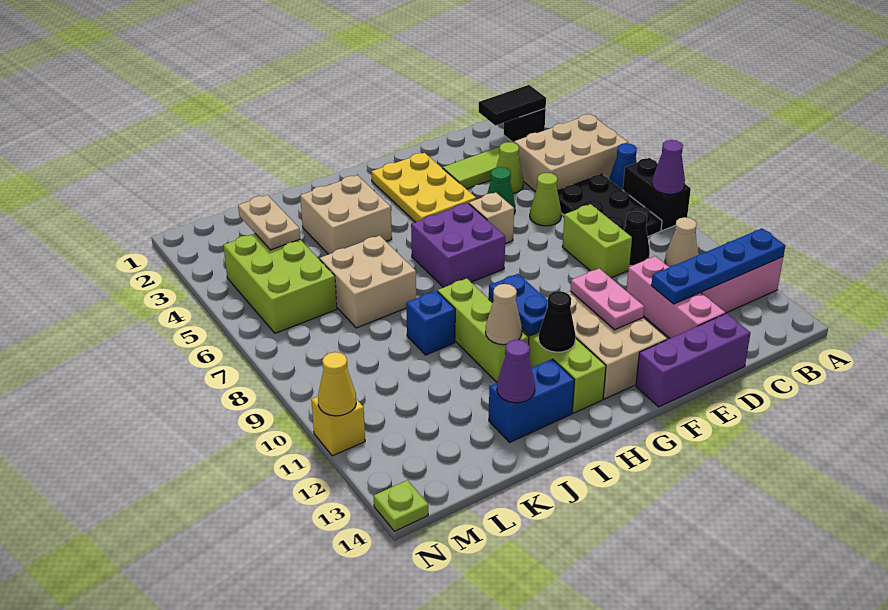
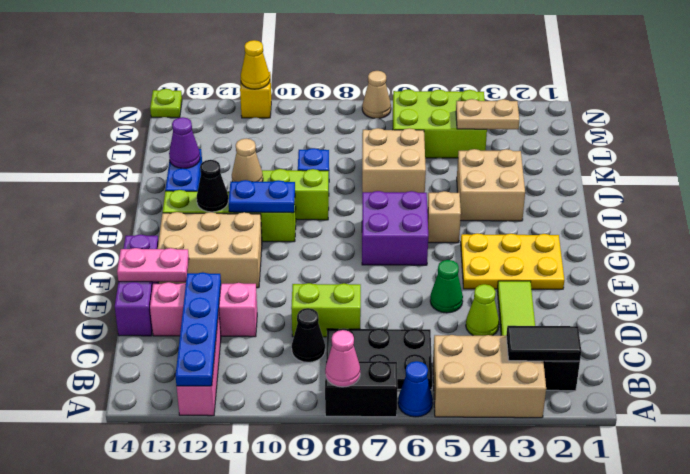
tan brick A4:C5 level 1 -> tan brick A3:B5 level 1
purple cone A8 level 2 -> pink cone A8 level 2
black tile B2:C2 level 2 -> black tile B2:B3 level 2
tan cone B10 level 1 -> tan cone N7 level 1
lime cone D6 level 1 -> none
tan brick F6 level 1 -> tan brick H5 level 1
pink plate F11:F12 level 2 -> pink plate E13:E14 level 2

